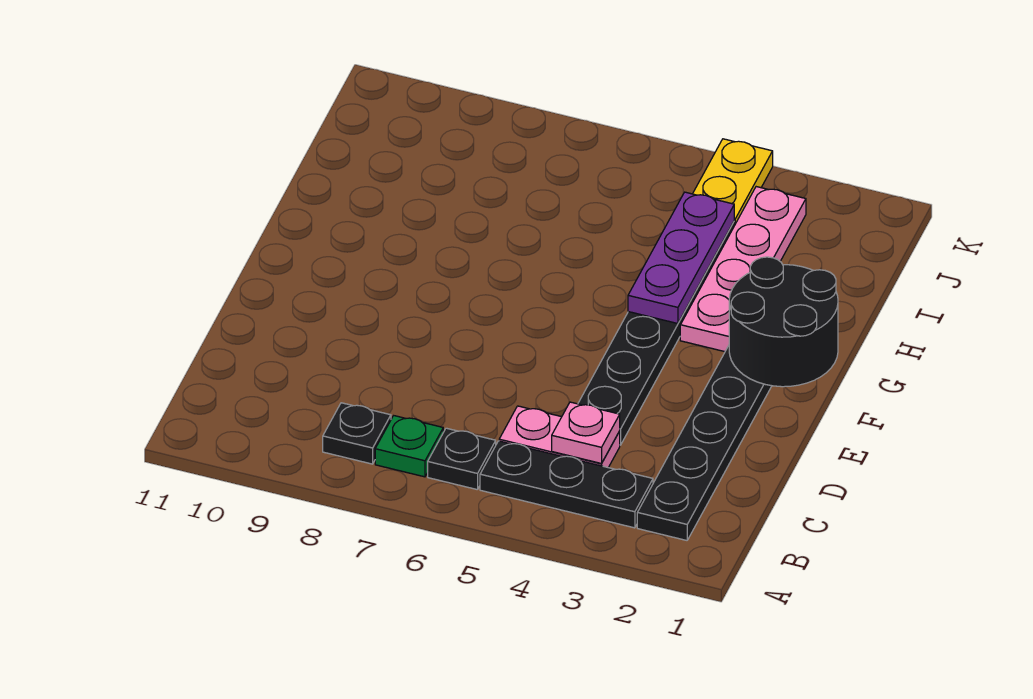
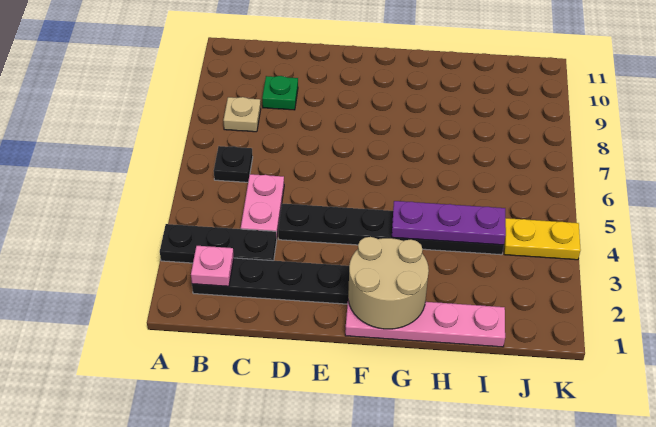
black plate B3:B5 level 1 -> black plate A3:C3 level 1
green plate B7 level 1 -> green plate C9 level 1
black plate B8 level 1 -> tan plate B8 level 1
pink plate C4 level 2 -> pink plate B2 level 2
black round brick F1:G2 level 2 -> tan round brick F1:G2 level 2
pink plate G3:J3 level 1 -> pink plate F1:I1 level 1

